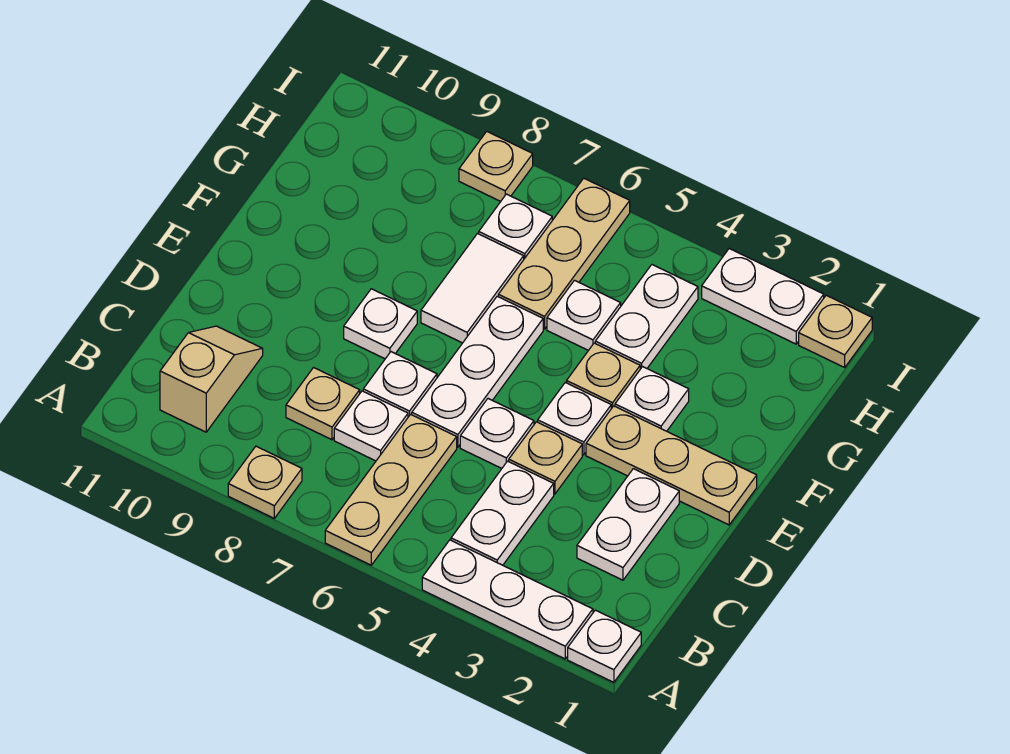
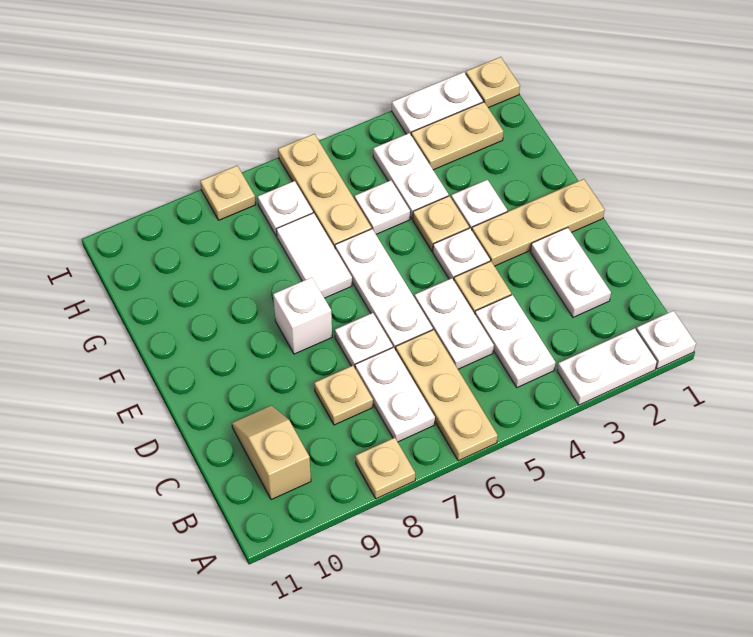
white plate A2:A4 level 1 -> white plate A2:A3 level 1
white plate C7 level 1 -> white plate B7:C7 level 1
white plate D5 level 1 -> white plate C5:D5 level 1
white plate E8 level 1 -> white brick E8 level 1
none -> tan plate H2:H3 level 1

